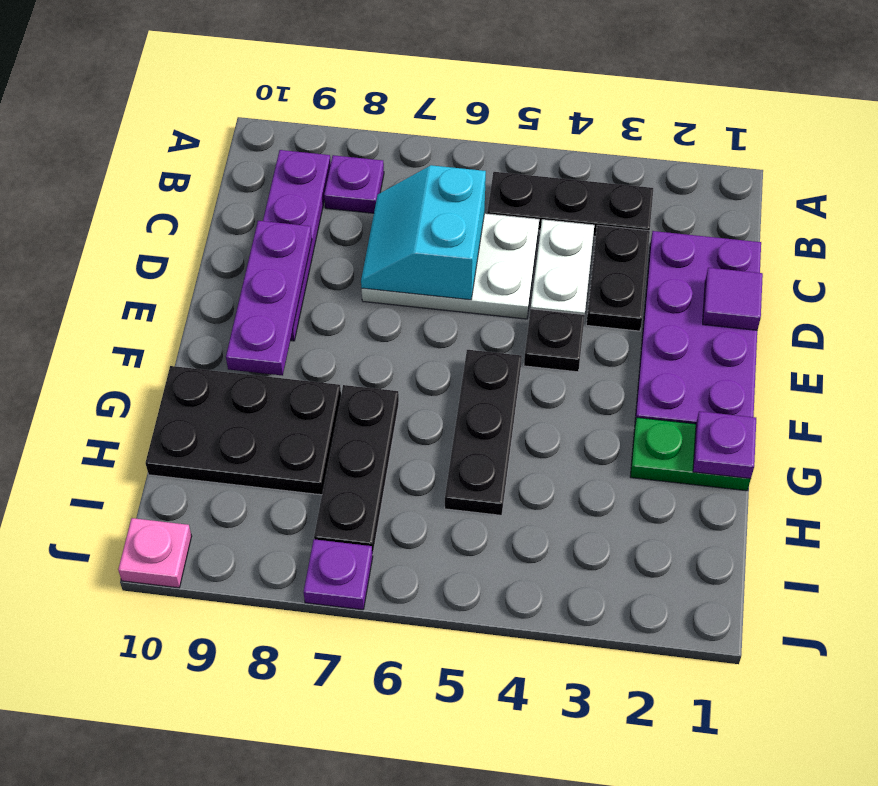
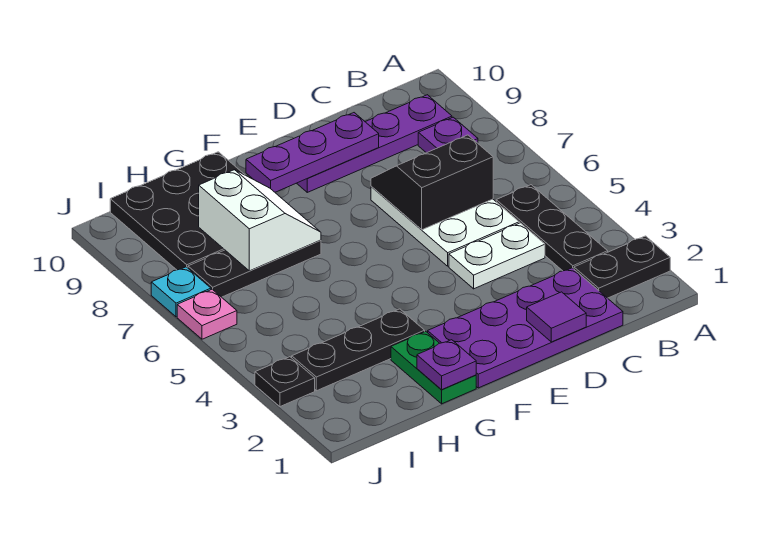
black plate C3:D3 level 1 -> black plate A2:B2 level 1
cyan slope C6:D7 level 2 top 6 -> black slope C6:D7 level 2 top 6
black plate E4 level 1 -> black plate J3 level 1
black plate F5:H5 level 1 -> black plate G3:I3 level 1
none -> white slope G7:H8 level 2 top H
black plate G8:H10 level 1 -> black plate G8:I10 level 1
purple plate J7 level 1 -> cyan plate J7 level 1
pink plate J10 level 1 -> pink plate J6 level 1

